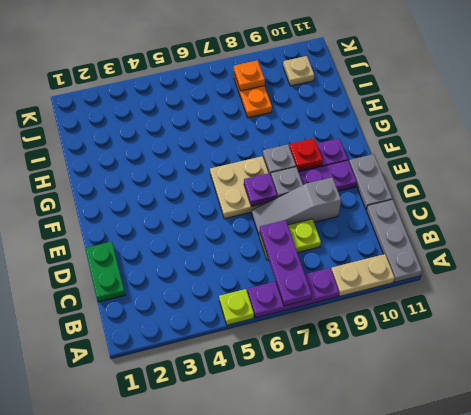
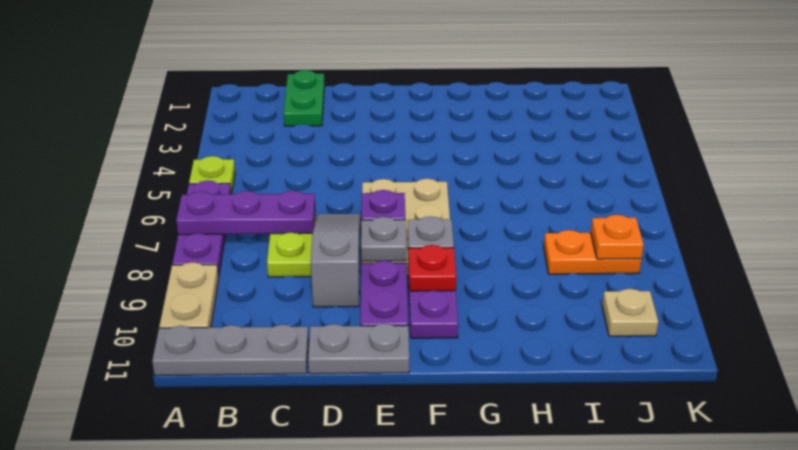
green plate C1:D1 level 1 -> green plate C1:C2 level 1

